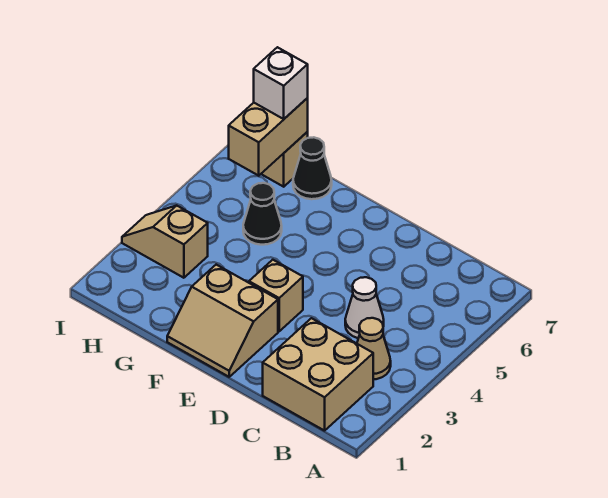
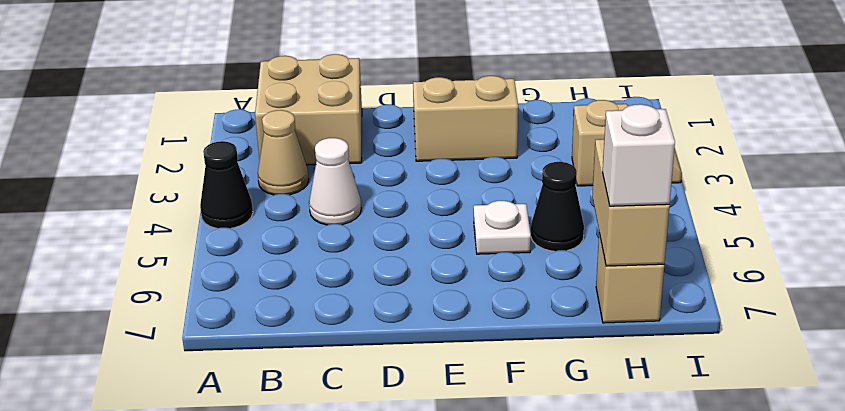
tan brick E3 level 1 -> none
none -> white plate F5 level 1
black cone G7 level 1 -> black cone A4 level 1

